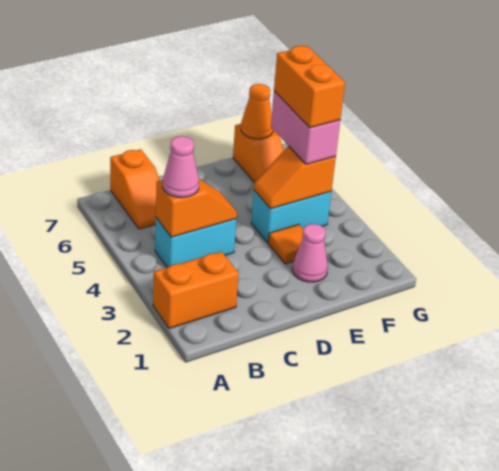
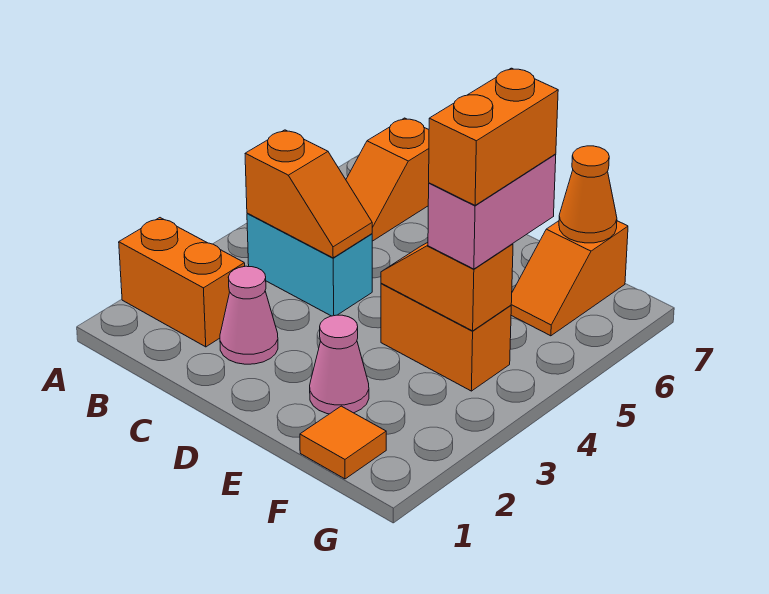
pink cone B4 level 3 -> pink cone C2 level 1
orange tile E3 level 1 -> orange tile F1 level 1
cyan brick E4:F4 level 1 -> orange brick E4:F4 level 1

